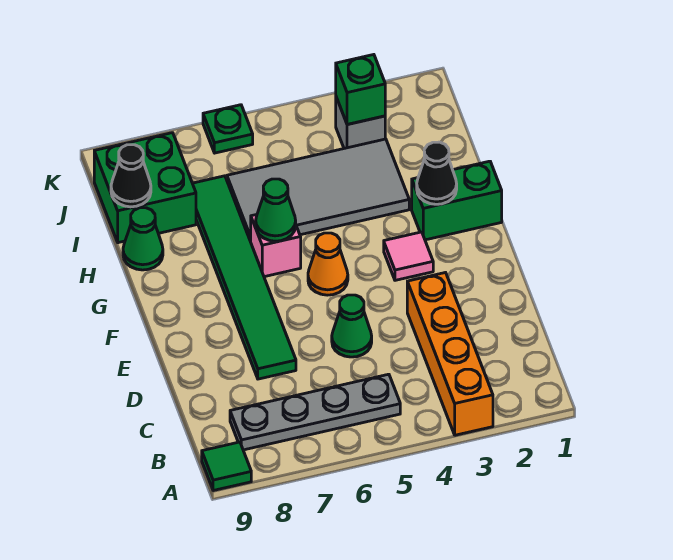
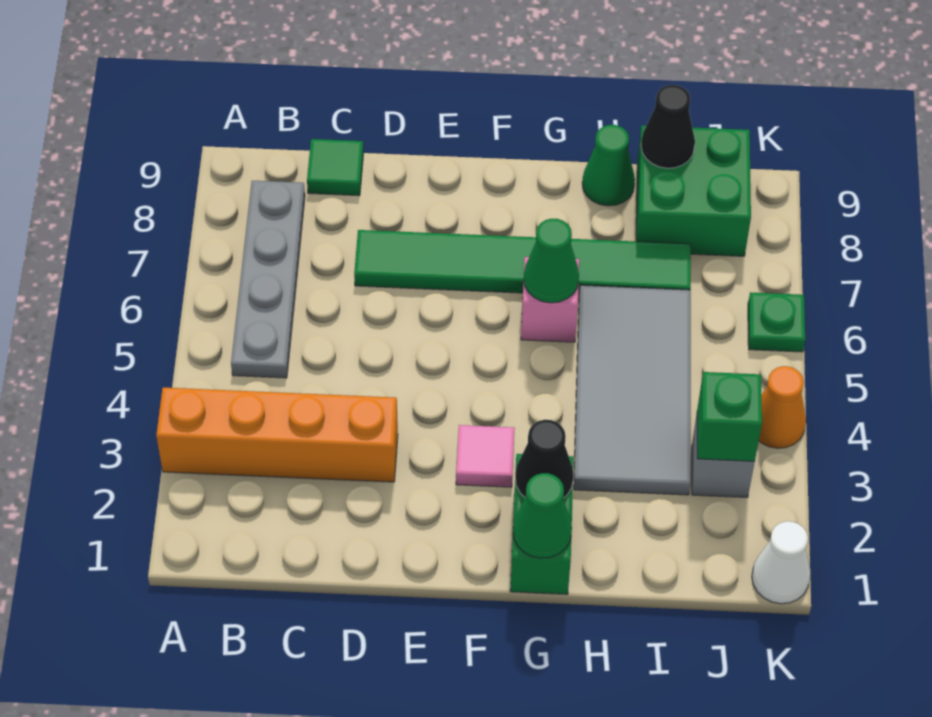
green tile A9 level 1 -> green tile C9 level 1
green cone D5 level 1 -> green cone G1 level 2
orange cone F5 level 1 -> orange cone K4 level 1
none -> white cone K1 level 1

